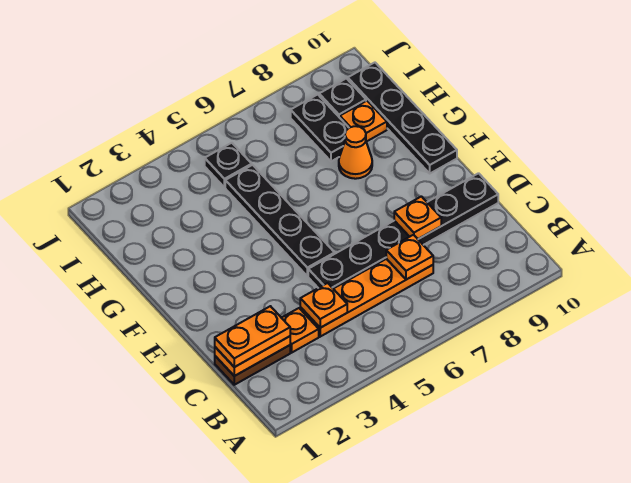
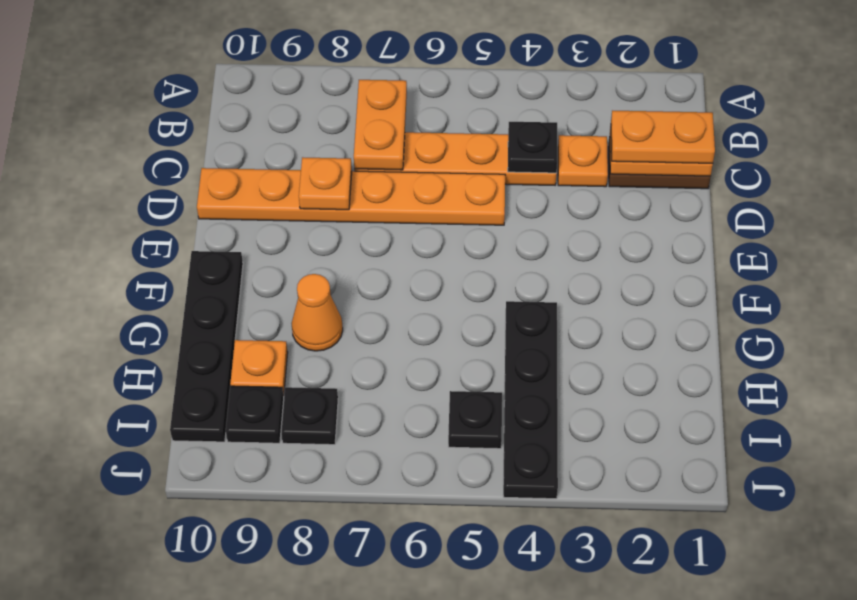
orange plate C4 level 2 -> black plate C4 level 2
orange plate C7 level 2 -> orange plate B7:C7 level 2
black plate D5:D10 level 1 -> orange plate D5:D10 level 1
black plate E5:H5 level 1 -> black plate G4:J4 level 1
black plate H8:I8 level 1 -> black plate I8 level 1

